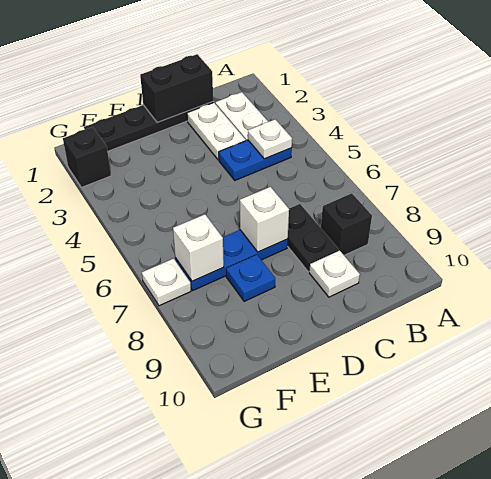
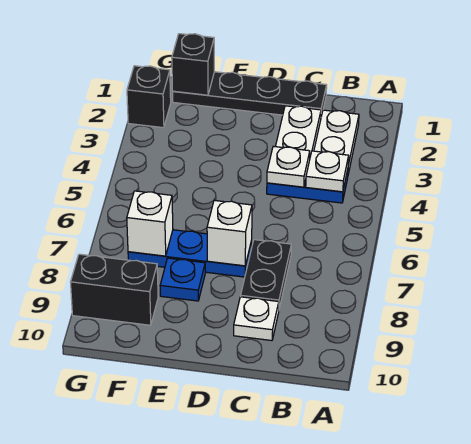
black brick B8 level 1 -> black brick F1 level 2
black brick C1:D1 level 2 -> black brick F9:G9 level 1
white plate G7 level 1 -> white plate C4 level 2

